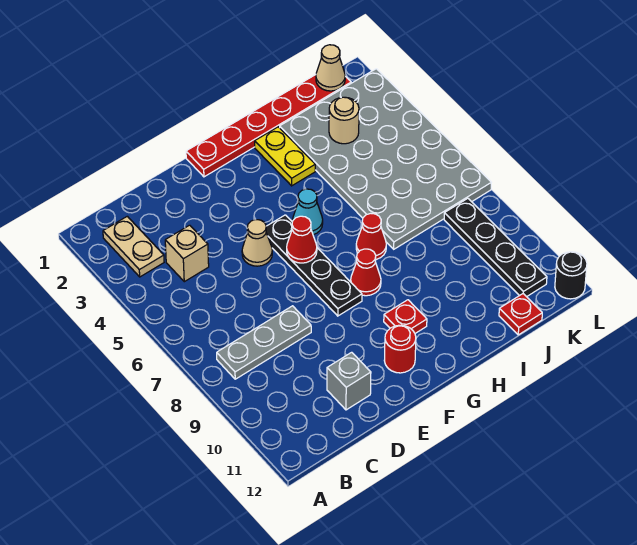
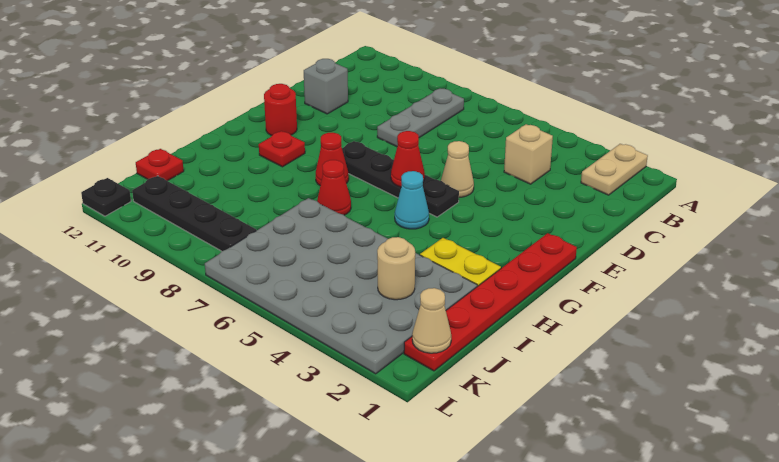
tan plate B2:B3 level 1 -> tan plate A2:B2 level 1
black round brick L12 level 1 -> black plate L12 level 1

